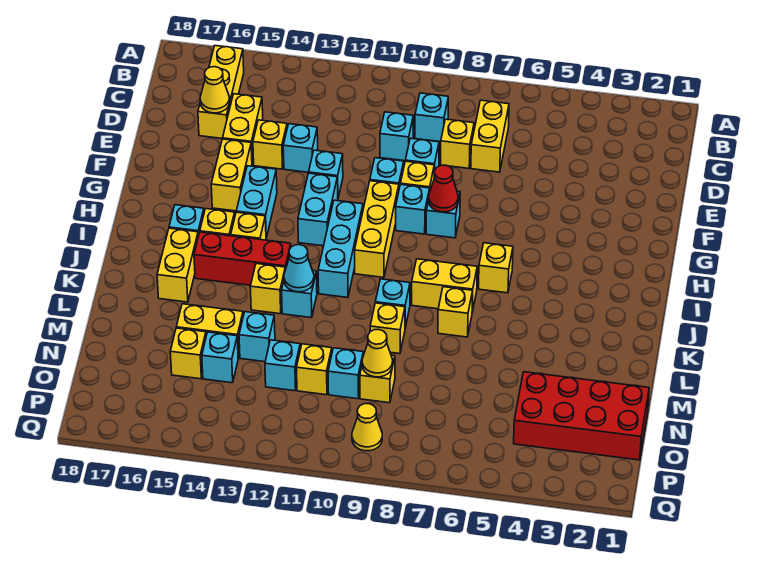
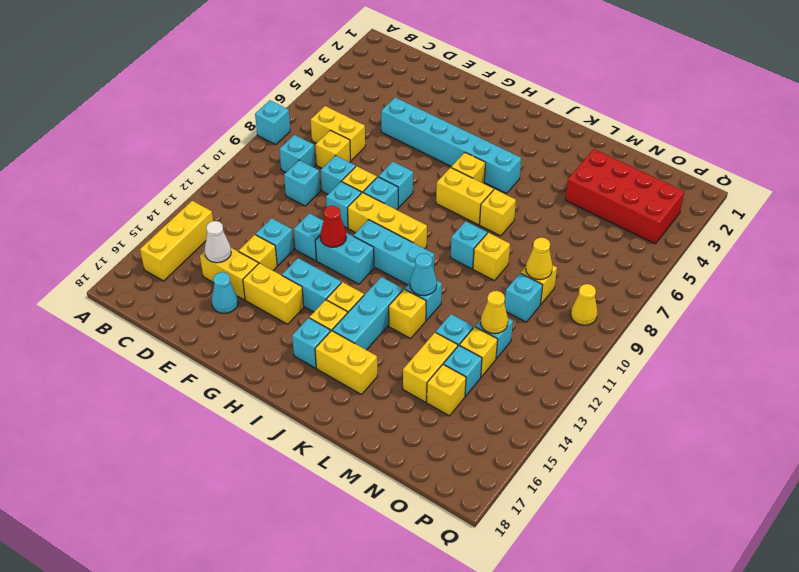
none -> cyan brick A8 level 1
yellow brick B16:D16 level 1 -> yellow brick B14:B16 level 1
none -> white cone D15 level 2
yellow cone D16 level 2 -> yellow cone N12 level 2
none -> cyan brick E5:J5 level 1
none -> cyan cone E16 level 1
red cone G8 level 2 -> red cone G12 level 2
yellow brick J7:J8 level 1 -> yellow brick I7:J7 level 1
red brick J13:J15 level 1 -> cyan brick J13:J15 level 1
red brick N1:O4 level 1 -> red brick M3:P4 level 1
yellow brick N11 level 1 -> yellow brick N13 level 1

